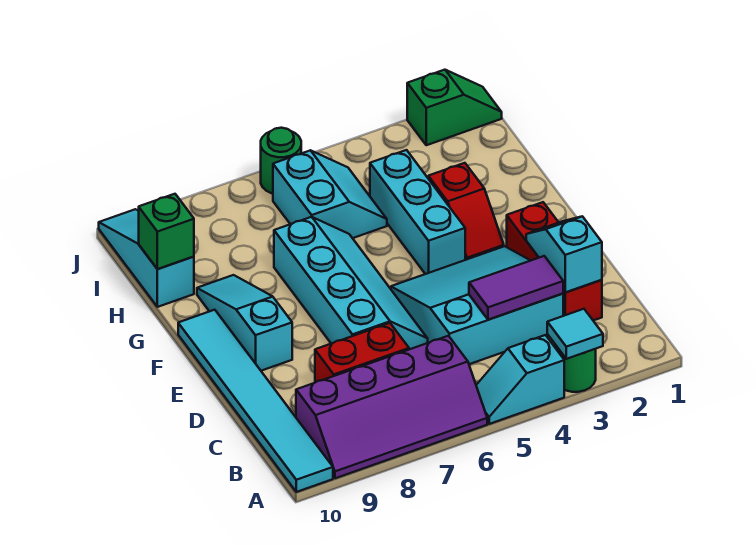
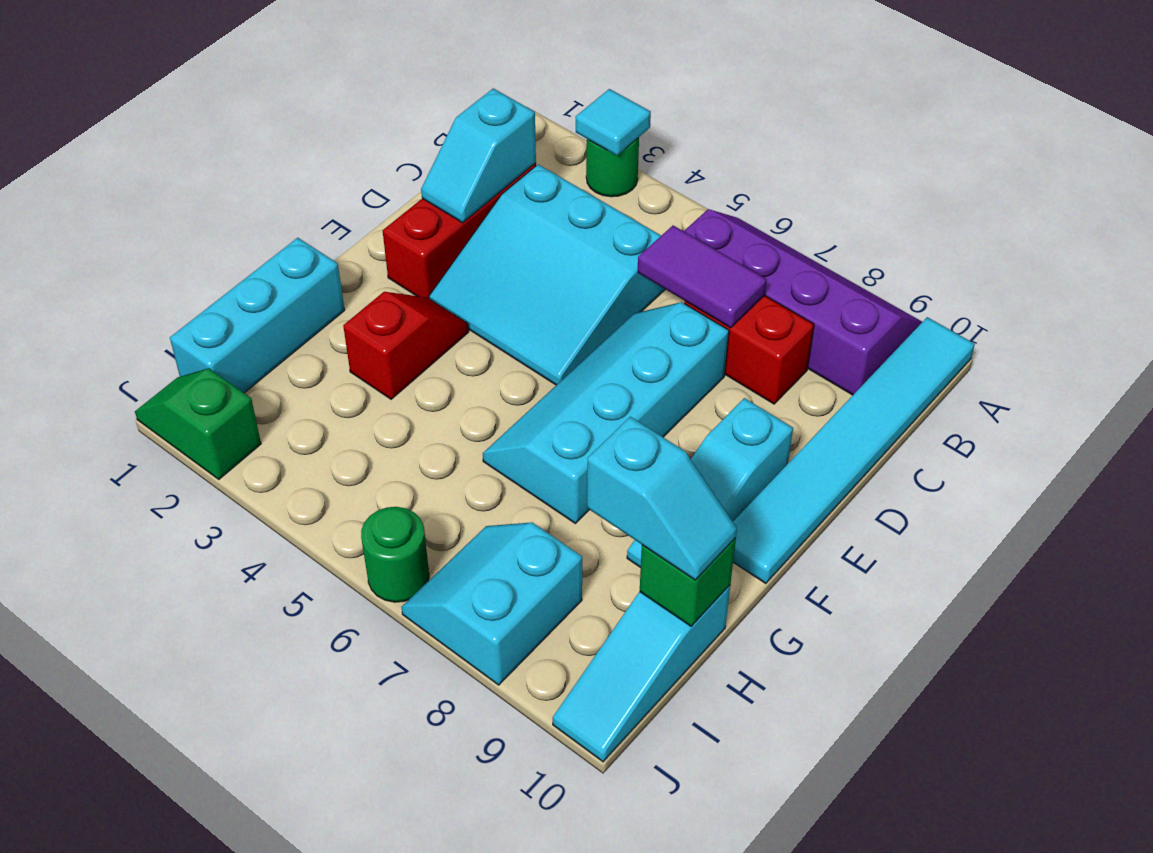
cyan slope A4:A5 level 1 top 4 -> cyan slope H9:H10 level 3 top 9
purple tile C3:C4 level 2 -> purple tile C6:C7 level 2
cyan brick F4:H4 level 1 -> cyan brick G1:I1 level 1
cyan slope H5:I6 level 1 top 6 -> cyan slope I7:J8 level 1 top 8

